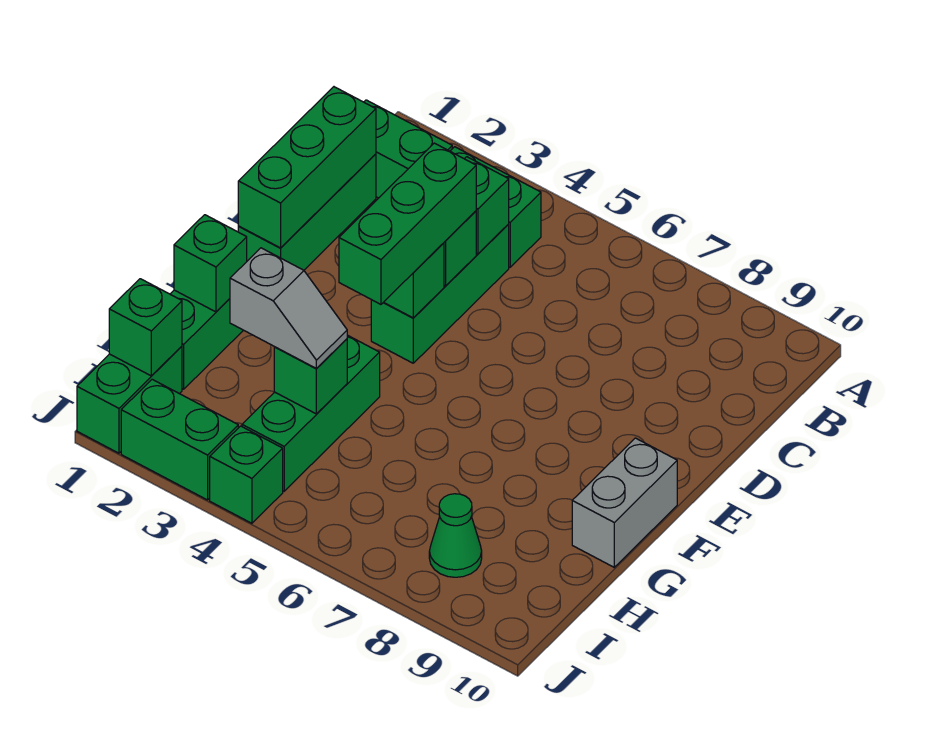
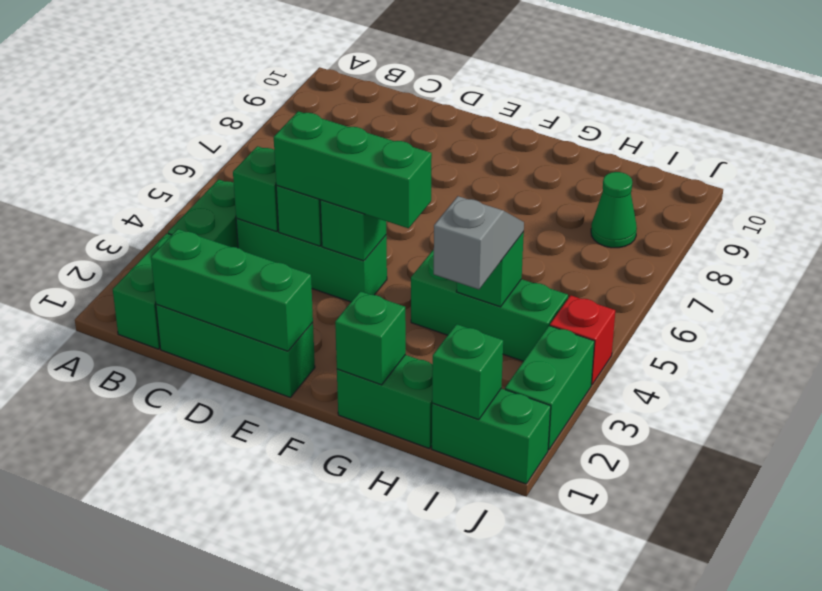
grey brick F10:G10 level 1 -> none
green brick J4 level 1 -> red brick J4 level 1

